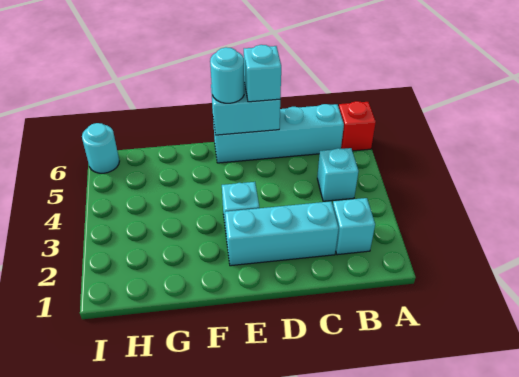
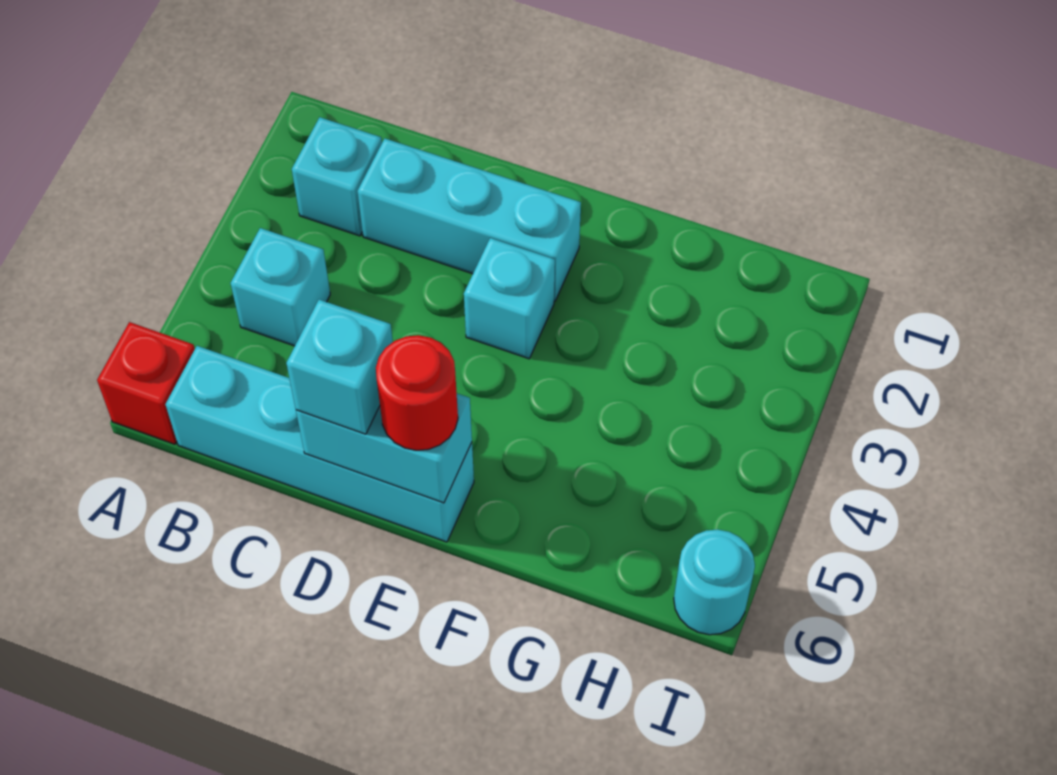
cyan round brick E6 level 3 -> red round brick E6 level 3

